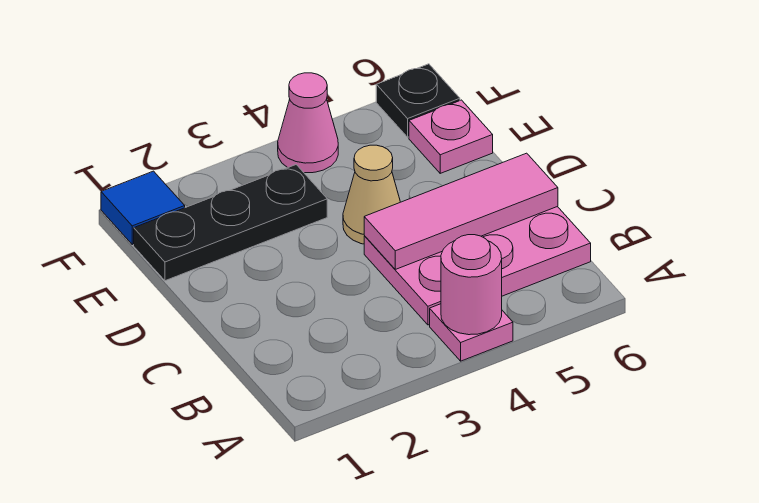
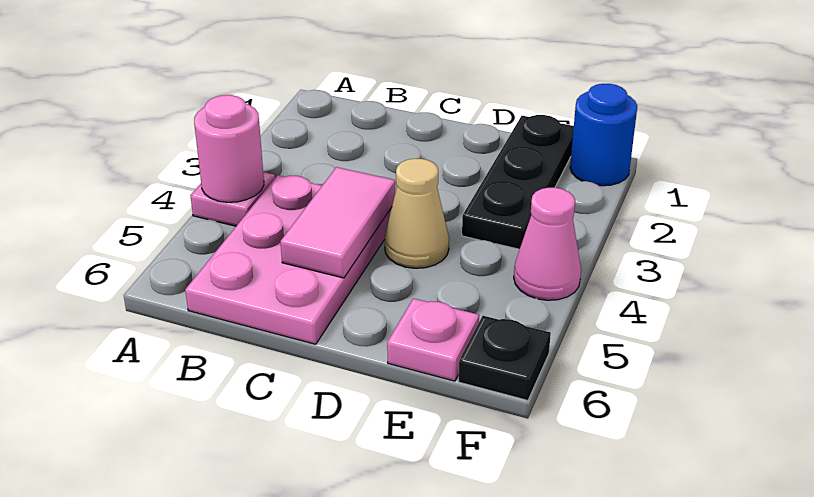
pink tile C4:C6 level 2 -> pink tile C4:C5 level 2
blue tile F1 level 1 -> blue round brick F1 level 1

